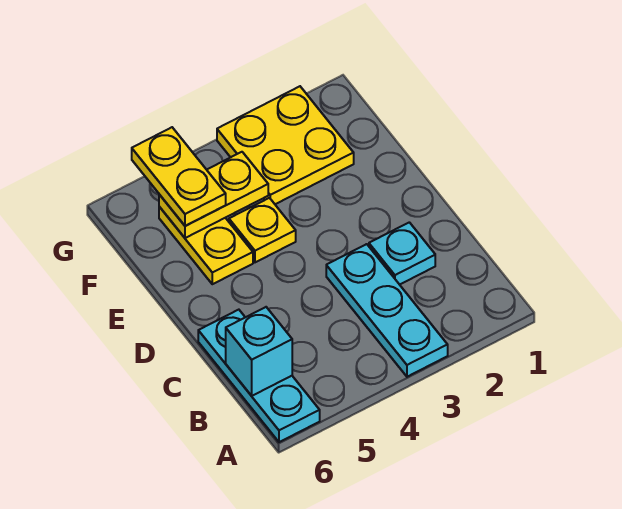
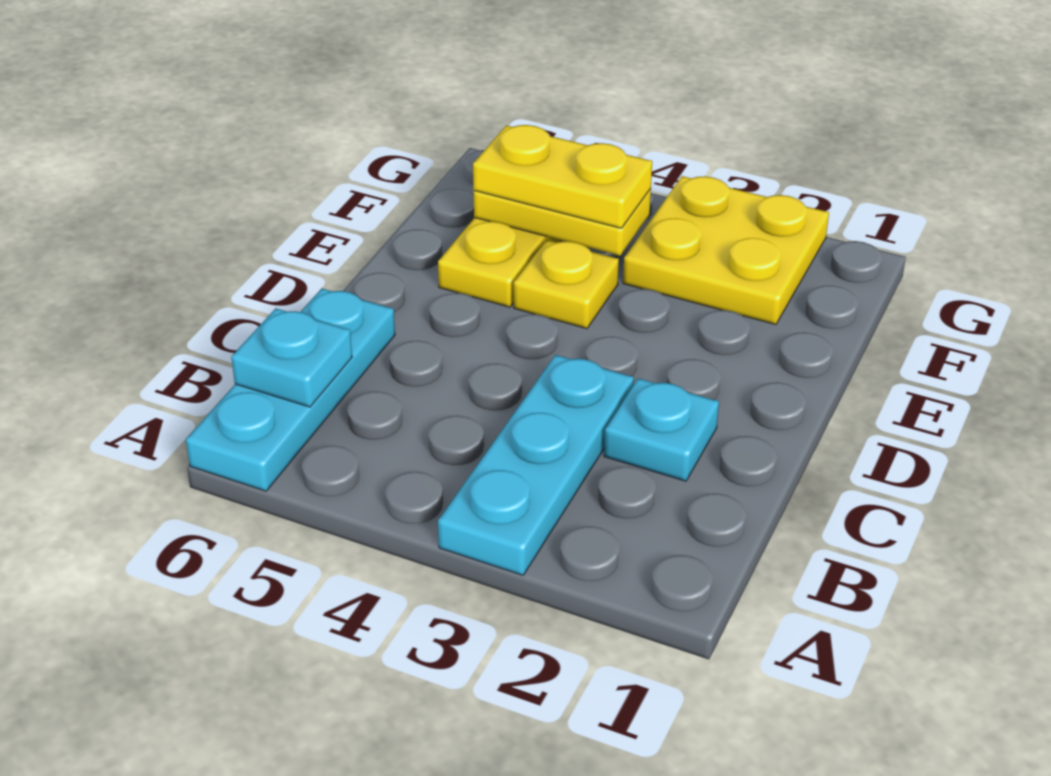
cyan brick B6 level 2 -> cyan plate B6 level 2
yellow plate F5:G5 level 3 -> yellow plate F4:F5 level 3

